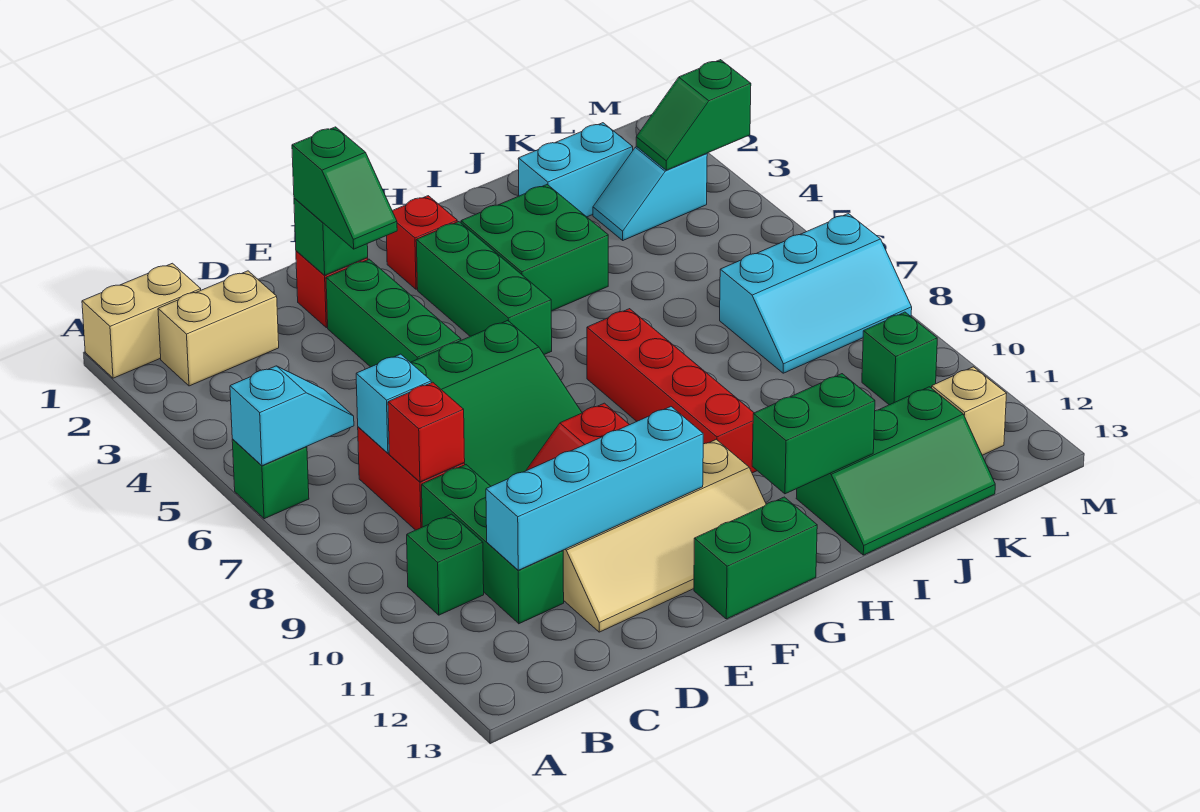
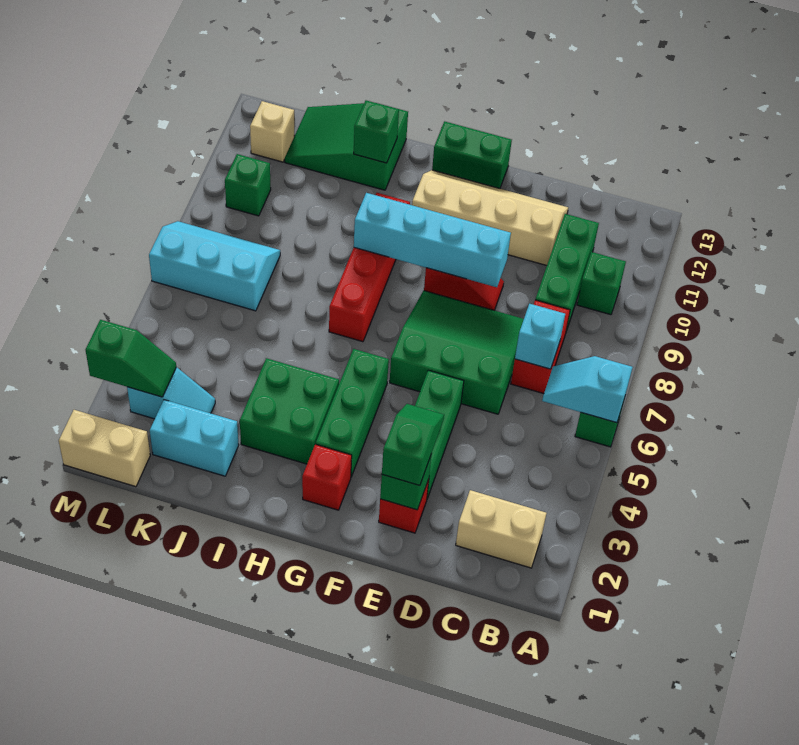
tan brick A1:B1 level 1 -> tan brick L1:M1 level 1
red brick C8 level 2 -> none
cyan brick C11:F11 level 2 -> cyan brick E9:H9 level 2
green brick H12:I12 level 2 -> green brick I12 level 2
green slope I12:K13 level 1 top 12 -> green slope I12:K13 level 1 top I

